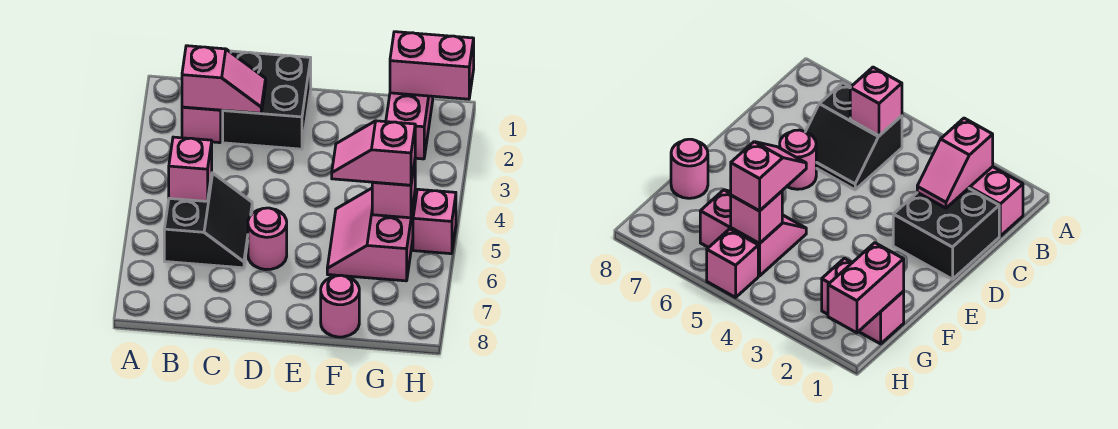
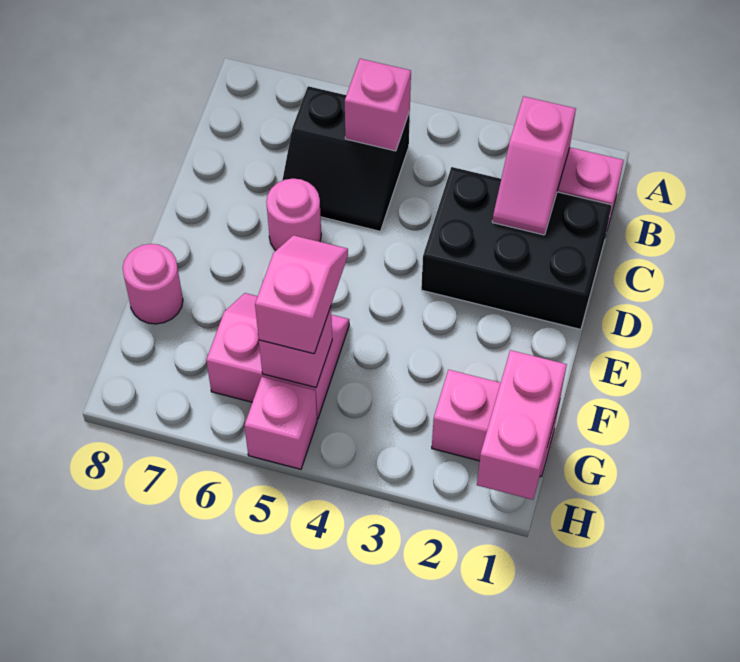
black brick C1:D2 level 1 -> black brick C1:D3 level 1

